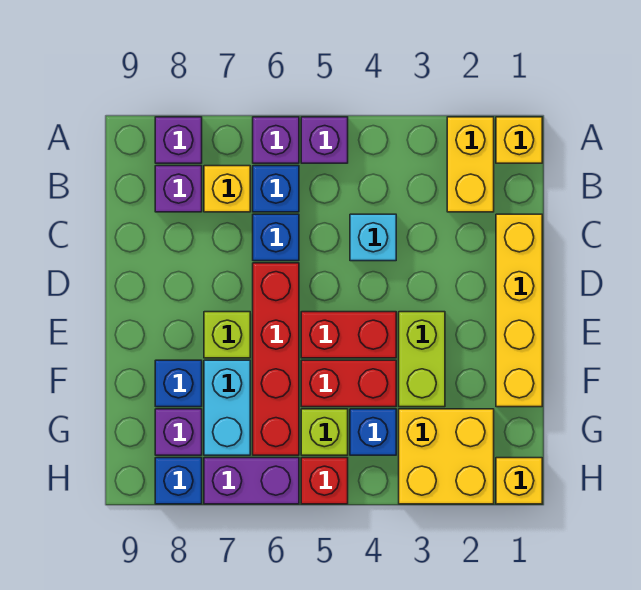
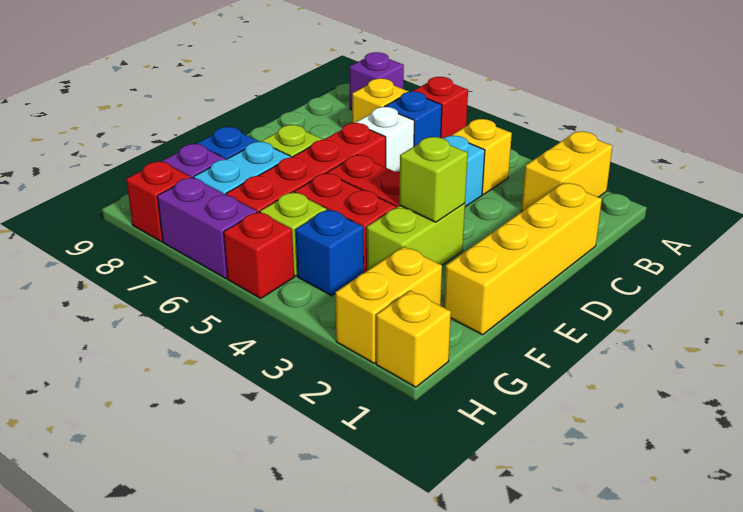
yellow brick A1 level 1 -> yellow brick B4 level 1
purple brick A5 level 1 -> none
purple brick A6 level 1 -> red brick A6 level 1
purple brick B8 level 1 -> none
blue brick C6 level 1 -> white brick C6 level 1
none -> lime brick E3 level 2
yellow brick G2:H3 level 1 -> yellow brick G2:H2 level 1
blue brick H8 level 1 -> red brick H8 level 1

